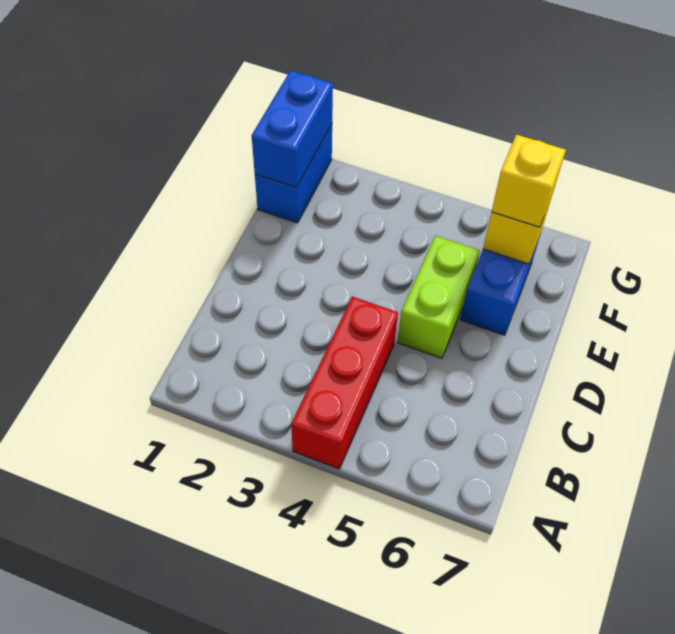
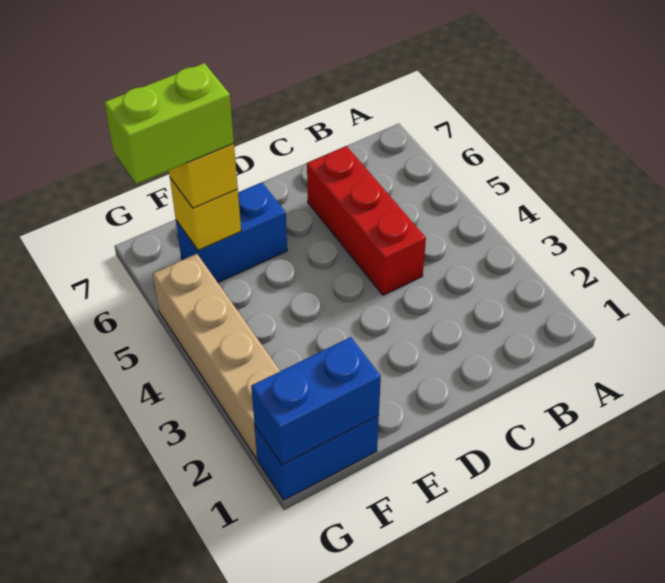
red brick A4:C4 level 1 -> red brick C4:C6 level 1
lime brick D5:E5 level 1 -> lime brick F6:G6 level 4
none -> tan brick G2:G5 level 1

